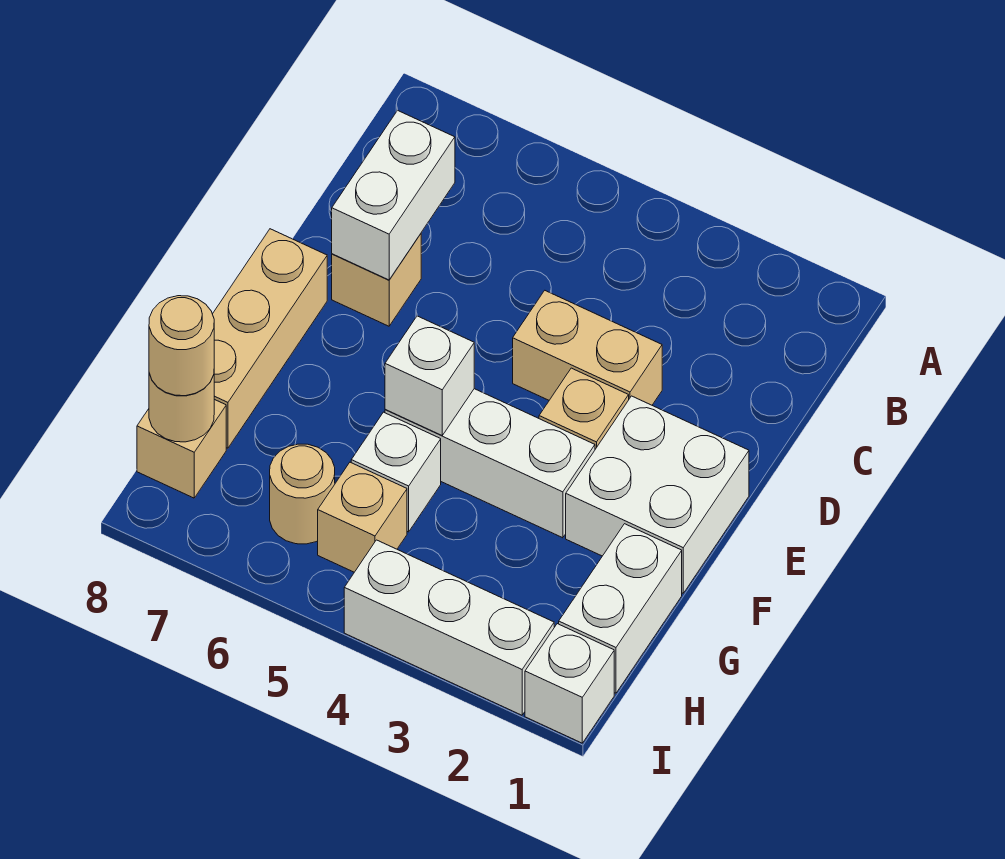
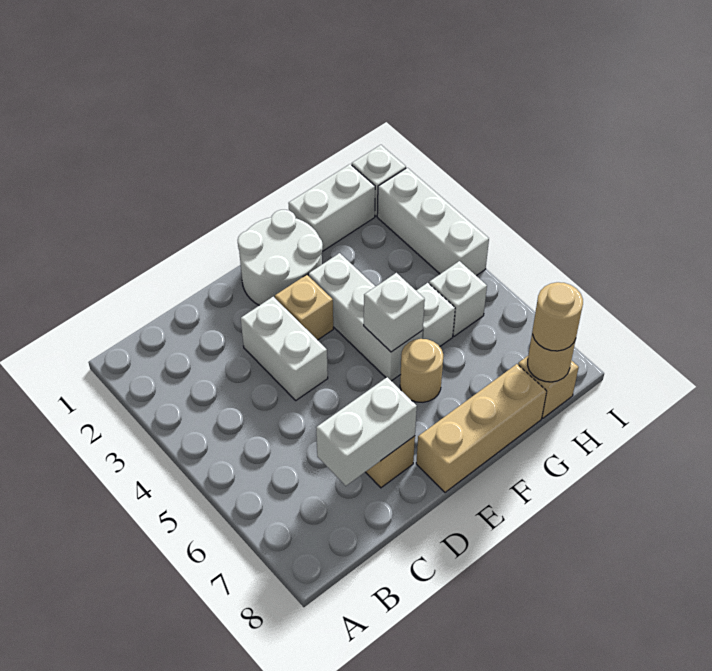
tan brick D3:D4 level 1 -> white brick D3:D4 level 1
white brick E1:F2 level 1 -> white round brick E1:F2 level 1
tan brick H5 level 1 -> white brick H5 level 1
tan round brick H6 level 1 -> tan round brick F6 level 1

